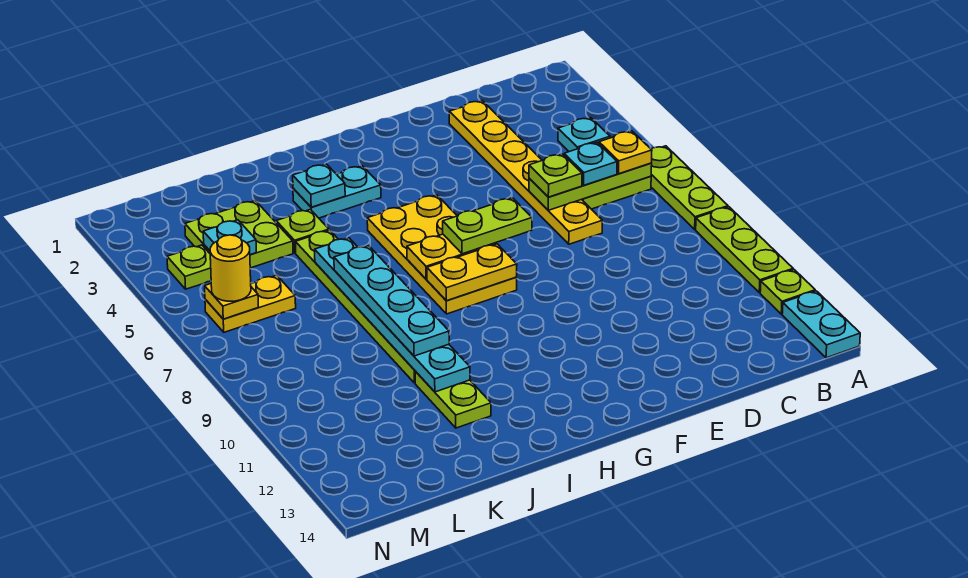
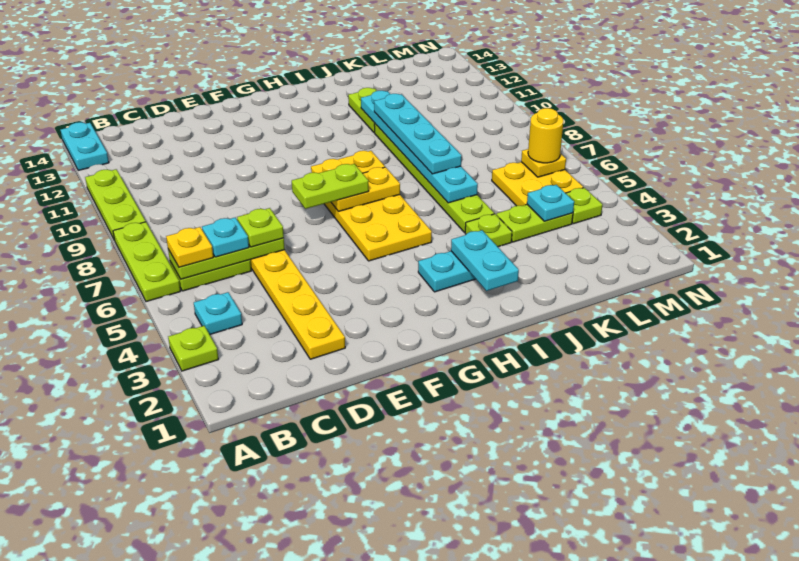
lime plate A12 level 1 -> lime plate A3 level 1
cyan plate I3 level 2 -> cyan plate I2:I3 level 2
lime plate K3:L4 level 1 -> lime plate K4:L4 level 1
yellow plate L6:M6 level 1 -> yellow plate L5:M6 level 1

